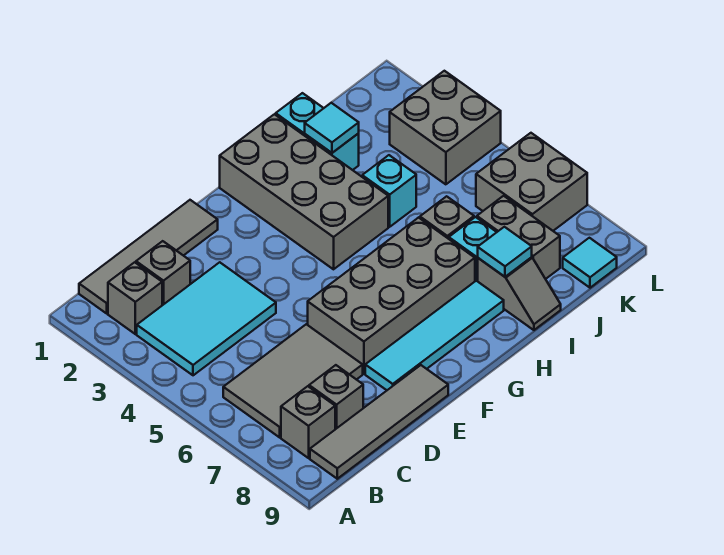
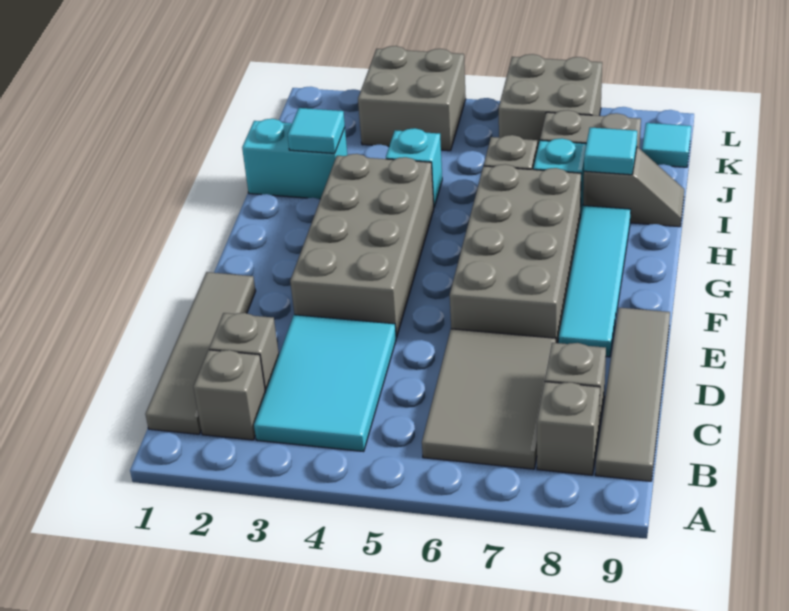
grey brick G1:H4 level 1 -> grey brick E3:H4 level 1

